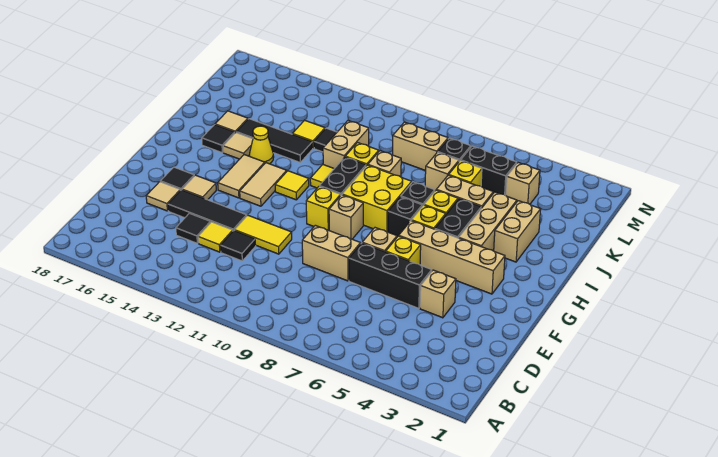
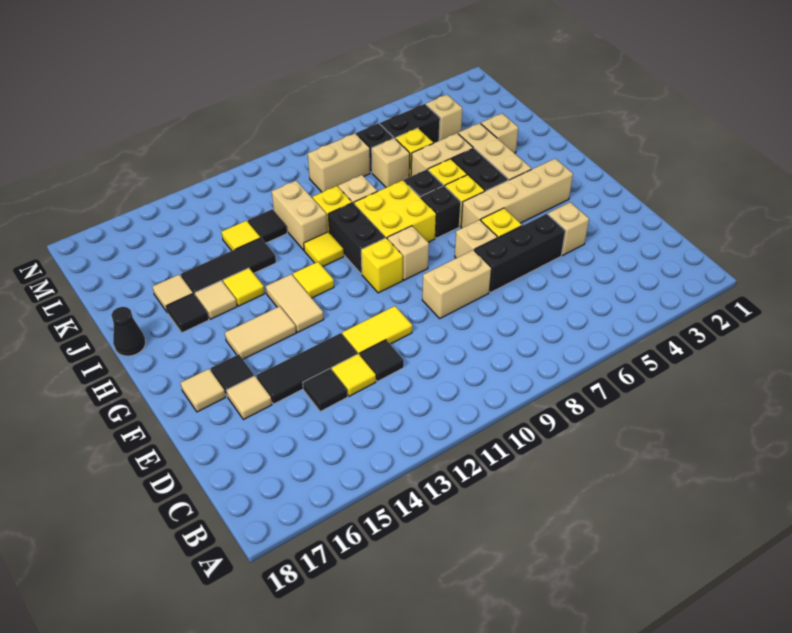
tan tile F15 level 1 -> tan tile F17 level 1
tan tile G14:H14 level 1 -> tan tile G14:G15 level 1
tan brick I3:J3 level 1 -> tan brick J3 level 1
yellow cone I14 level 1 -> yellow tile I14 level 1
none -> black cone I18 level 1

